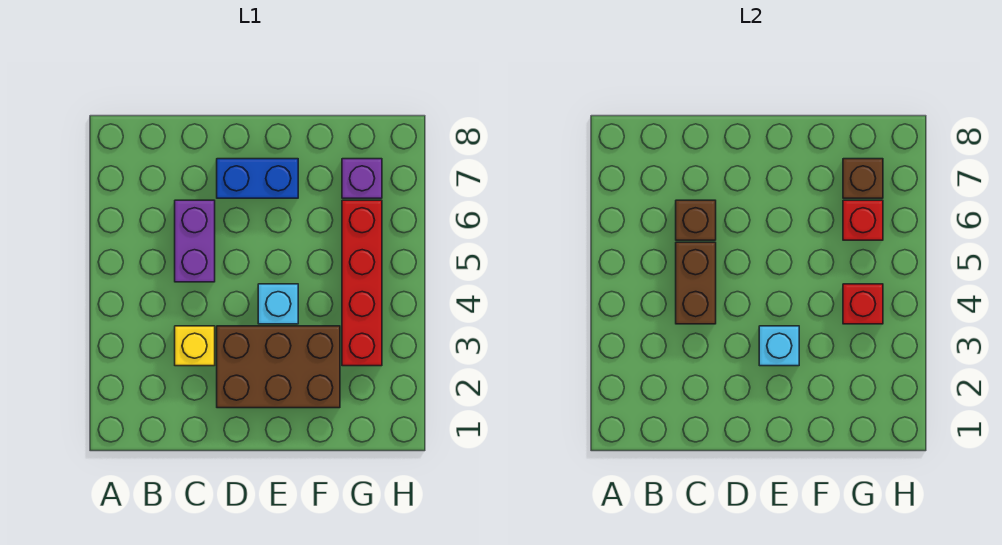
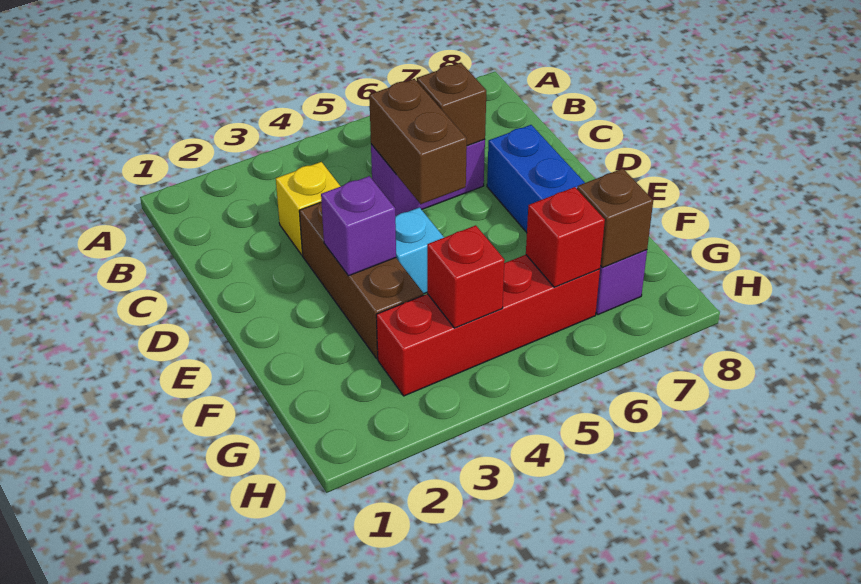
brown brick C4:C5 level 2 -> brown brick C5:D5 level 2
brown brick D2:F3 level 1 -> brown brick D3:F3 level 1
cyan brick E3 level 2 -> purple brick E3 level 2

